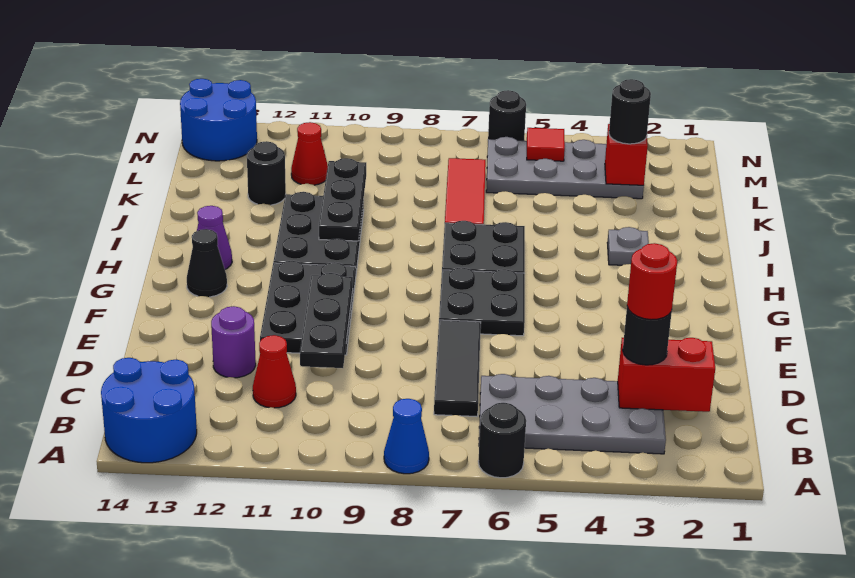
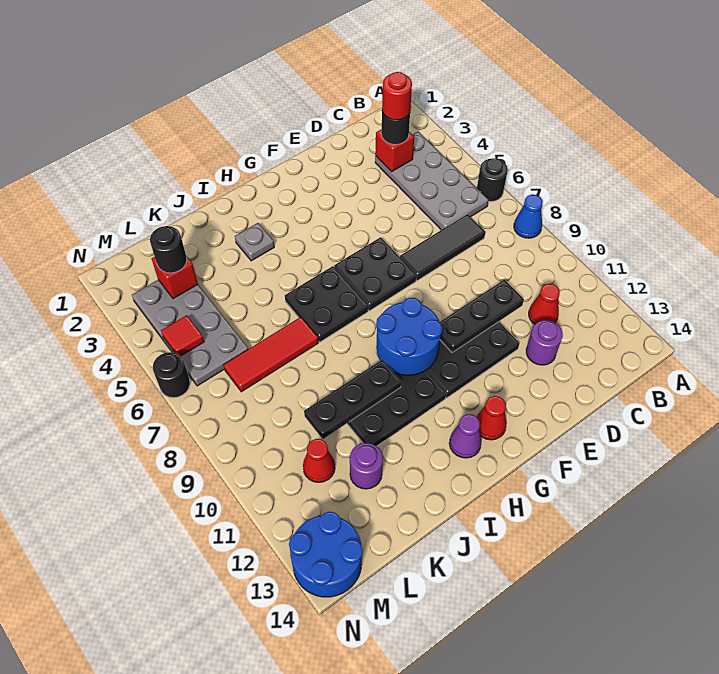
blue round brick A13:B14 level 1 -> blue round brick G9:H10 level 2
red brick C2:C3 level 2 -> red brick C3 level 2
black cone G13 level 1 -> red cone G13 level 1
black round brick K12 level 1 -> purple round brick K12 level 1

